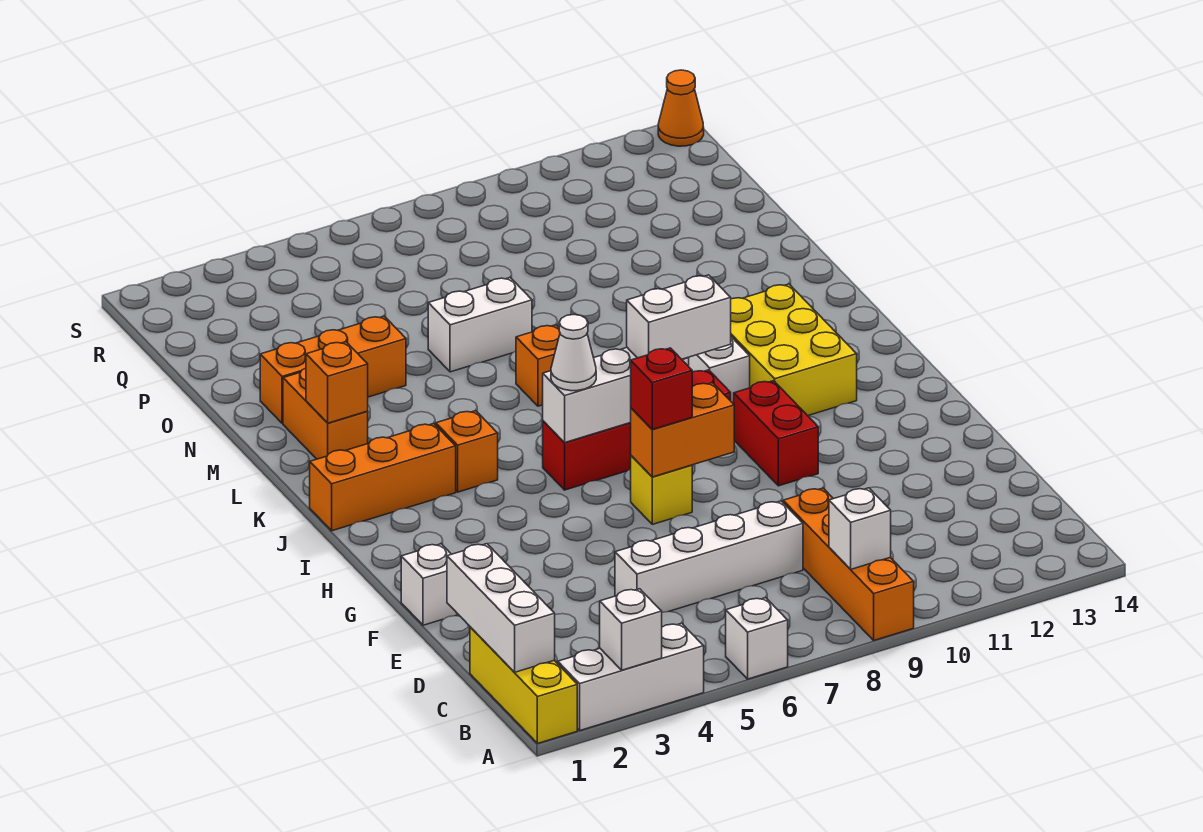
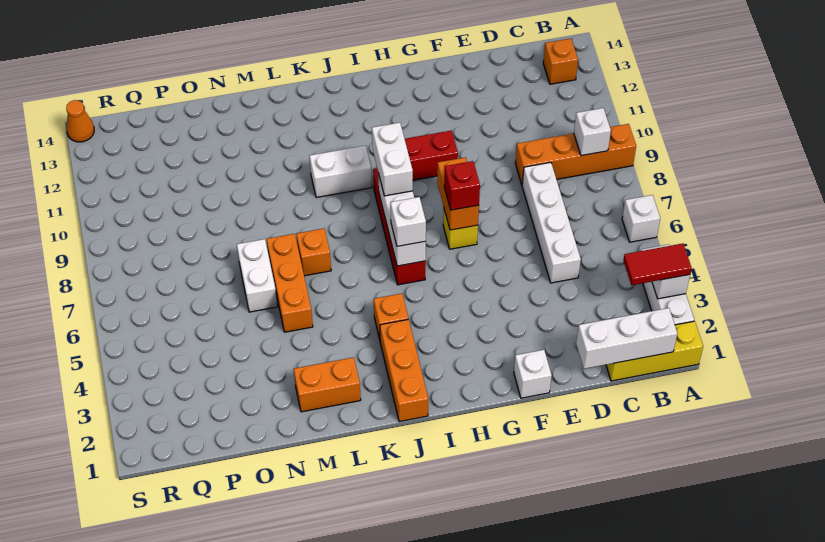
none -> red tile A3:B3 level 3
white cone I6 level 3 -> white brick I6 level 3
yellow brick I11:K12 level 1 -> none
orange brick L2 level 2 -> orange brick B13 level 1
orange brick N2:N4 level 1 -> orange brick M5:M7 level 1

